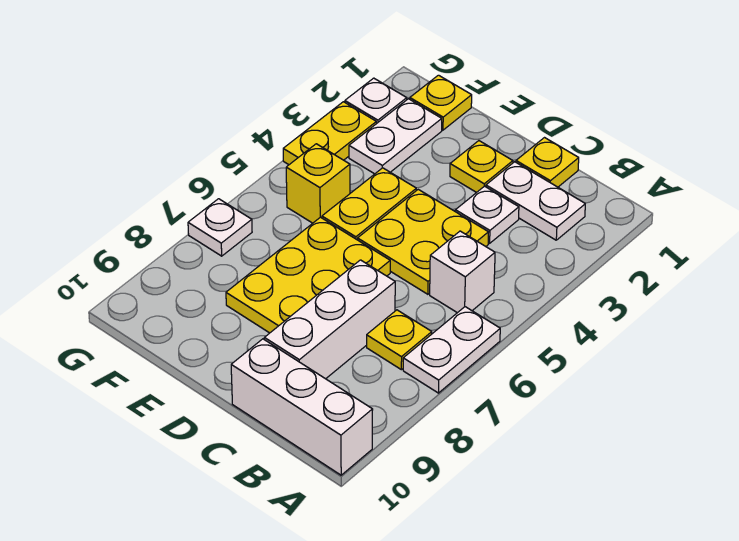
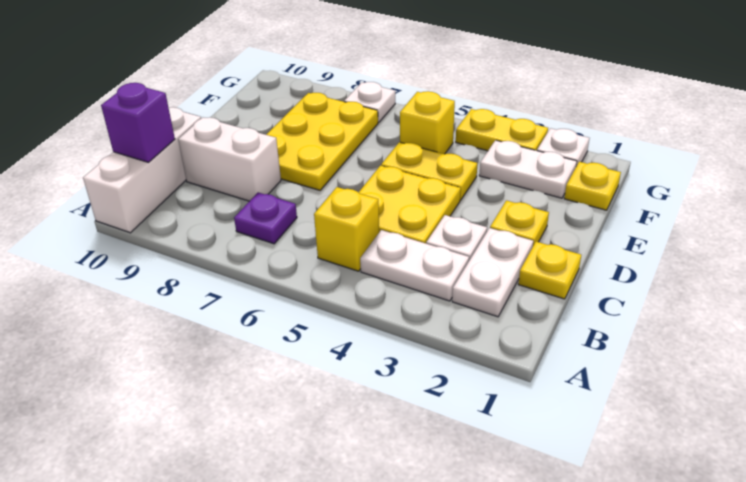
white plate A6:A7 level 1 -> white plate B3:B4 level 1
white brick B5 level 1 -> yellow brick B5 level 1
yellow plate B7 level 1 -> purple plate B7 level 1
none -> purple brick B10 level 2
white brick C7:C9 level 1 -> white brick C8:C9 level 1
yellow plate D6:E8 level 1 -> yellow plate D7:F8 level 1

